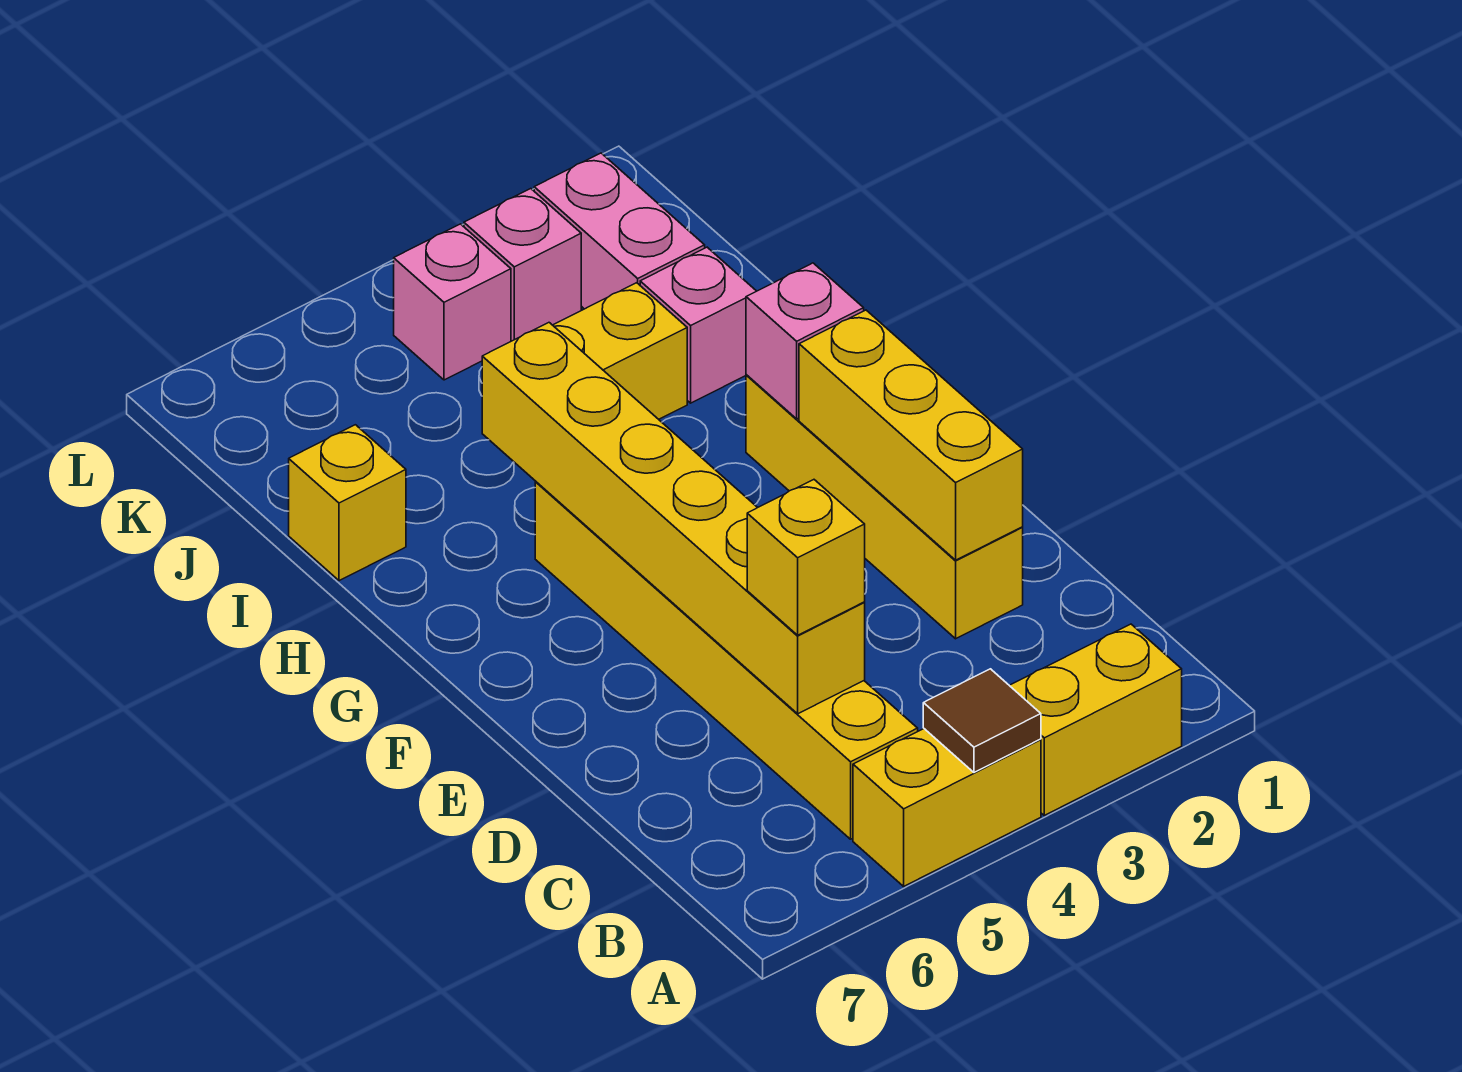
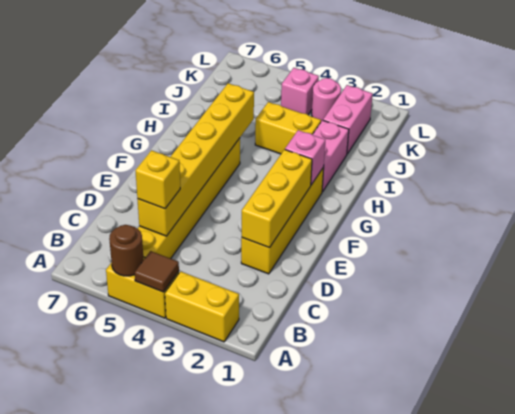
none -> brown round brick A5 level 2
pink brick I2 level 1 -> pink brick H2:I2 level 1
yellow brick I7 level 1 -> none
pink brick K3 level 1 -> pink round brick K3 level 1

